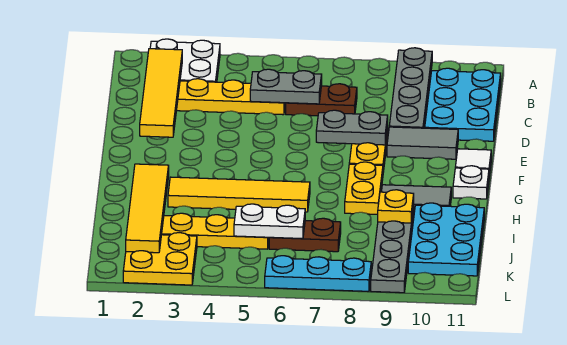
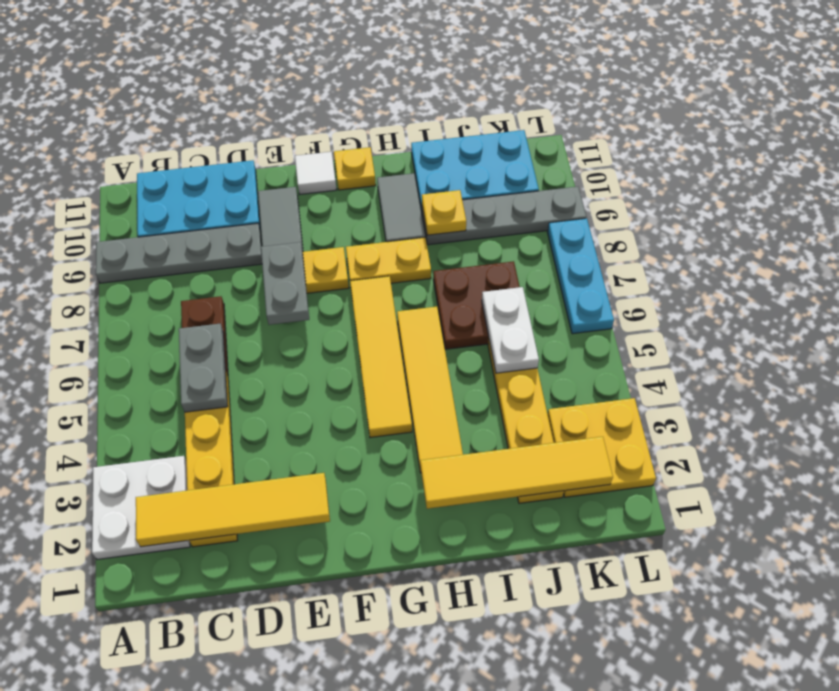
none -> yellow tile G4:G7 level 1
white plate G11 level 1 -> yellow plate G11 level 1
brown plate J6:J7 level 1 -> brown plate I6:J7 level 1

